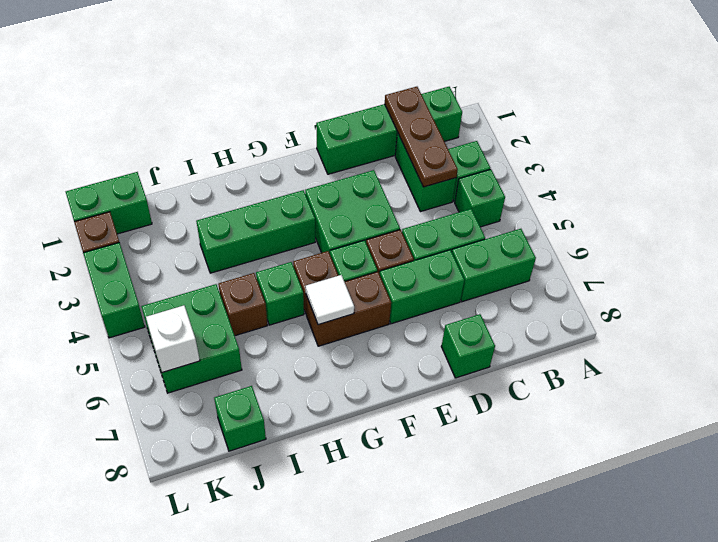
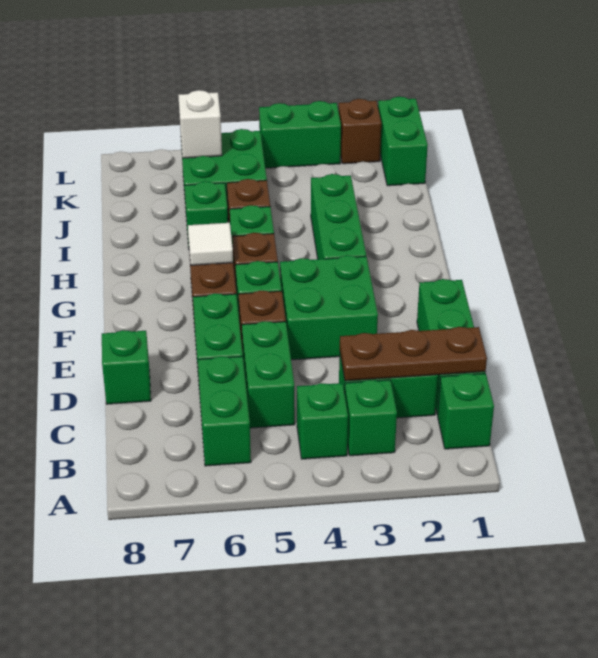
green brick J8 level 1 -> green brick I6 level 1

